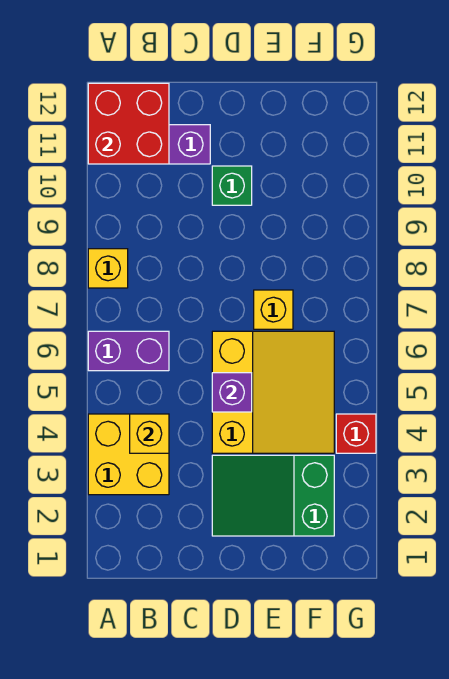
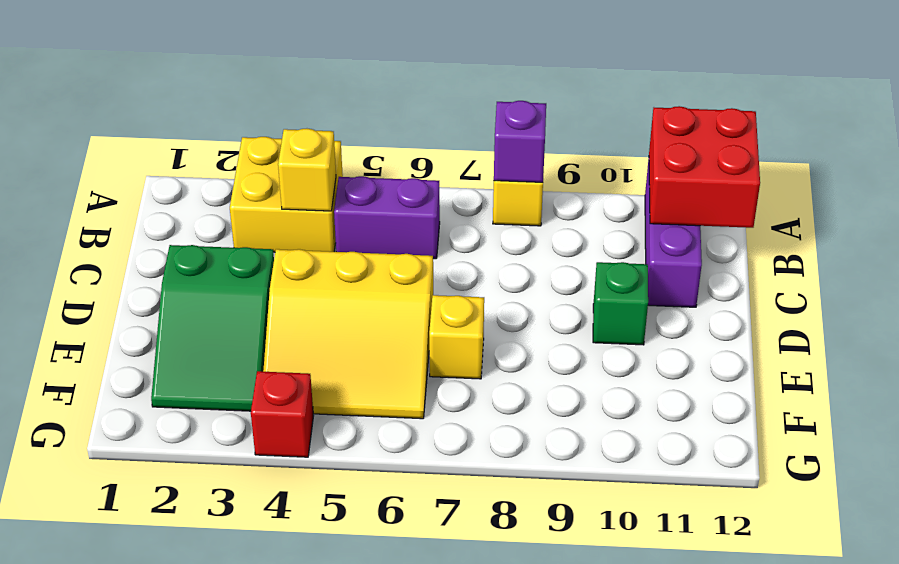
purple brick A6:B6 level 1 -> purple brick B5:B6 level 1
green slope D2:F3 level 1 top F -> green slope D2:F3 level 1 top D
purple brick D5 level 2 -> purple brick A8 level 2

